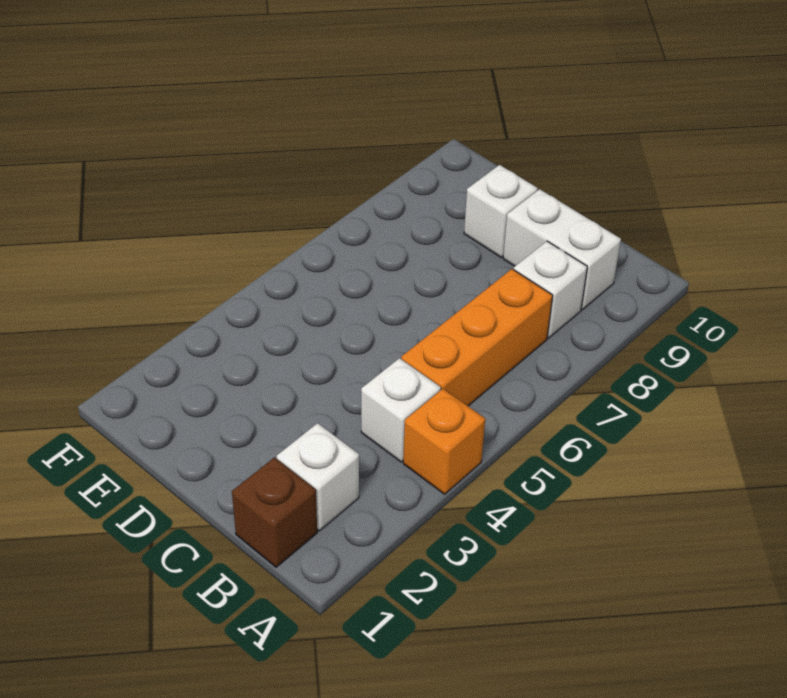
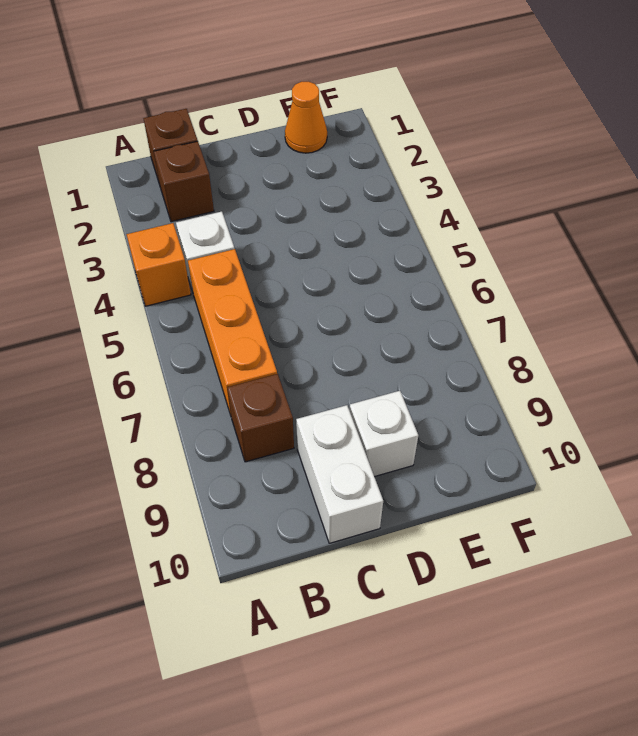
white brick B2 level 1 -> brown brick B2 level 1
white brick B8 level 1 -> brown brick B8 level 1
white brick B9:C9 level 1 -> white brick C9:C10 level 1
none -> orange cone E1 level 1

